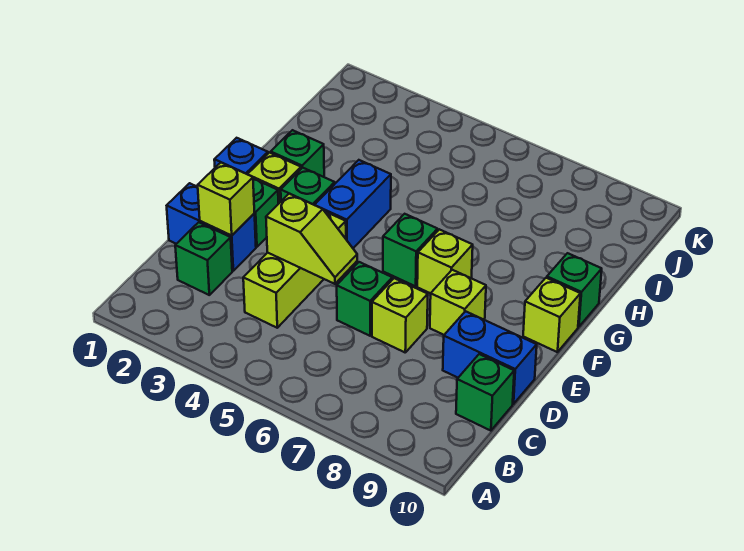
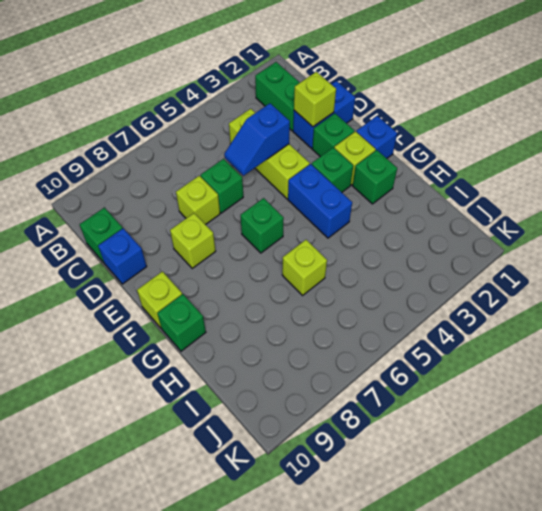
green brick C2 level 1 -> green brick B2:C2 level 1
lime slope D4:D5 level 2 top 4 -> blue slope D4:D5 level 2 top 4
blue brick D9:D10 level 1 -> blue brick D10 level 1
lime brick F7 level 1 -> lime brick H6 level 1

